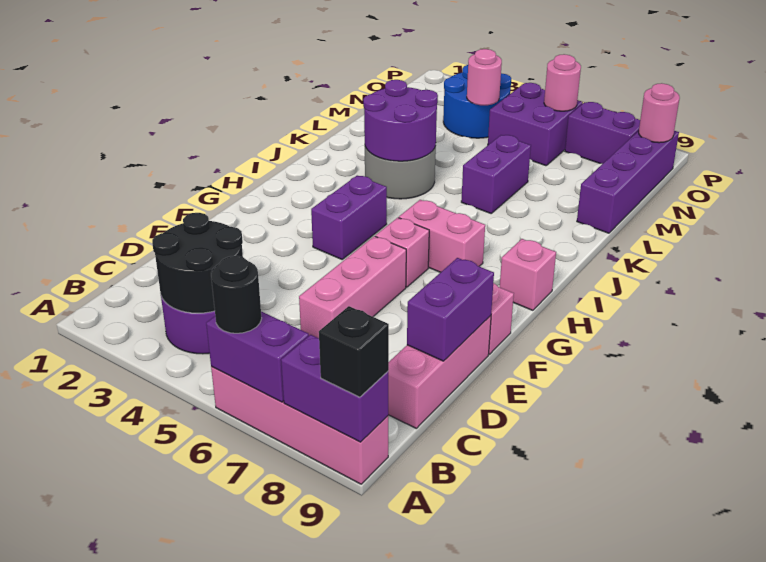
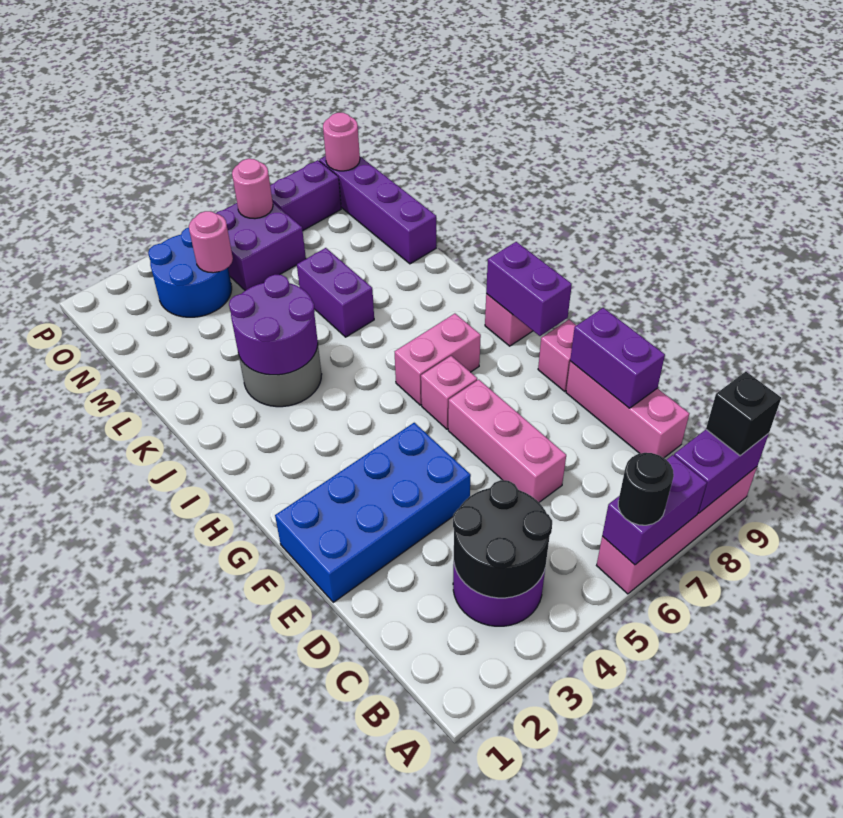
none -> blue brick E1:F4 level 1
purple brick G4:H4 level 1 -> purple brick G9:H9 level 2

